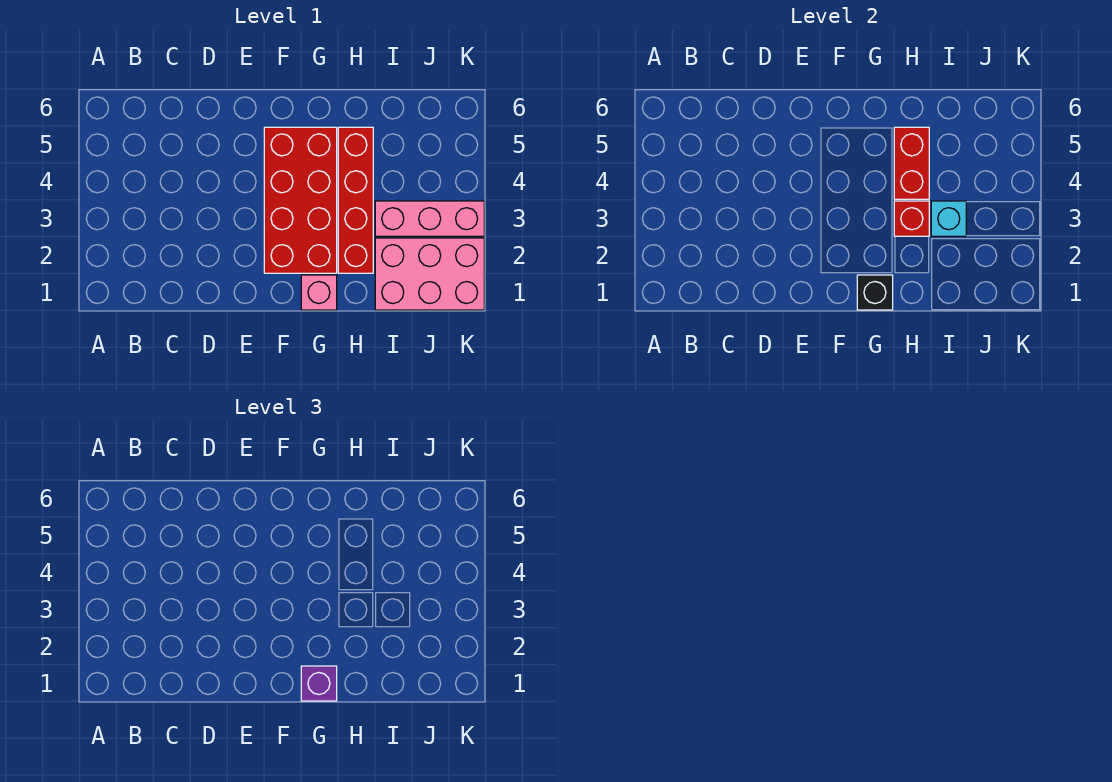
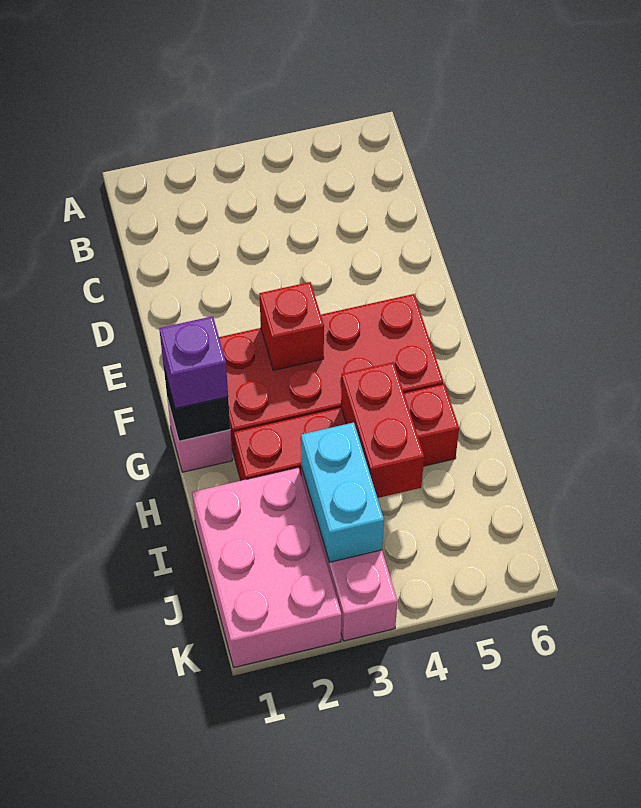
red brick H3 level 2 -> red brick F3 level 2
red brick H4:H5 level 2 -> red brick H4:I4 level 2
cyan brick I3 level 2 -> cyan brick I3:J3 level 2

